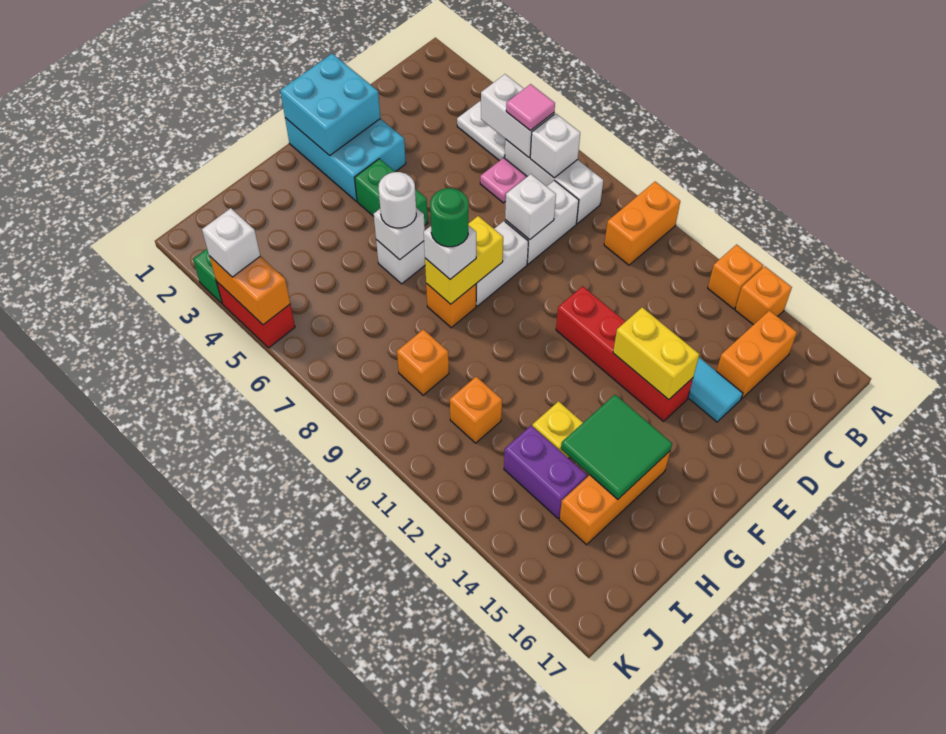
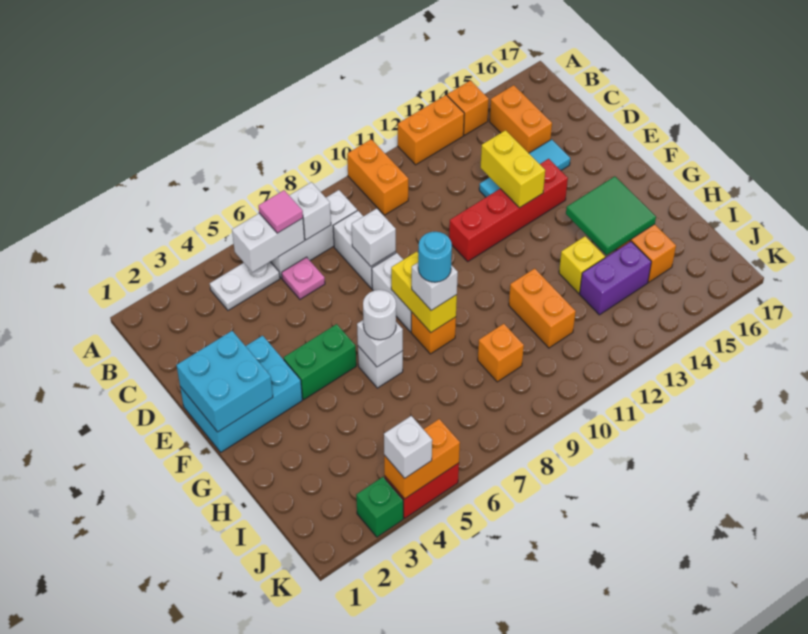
orange brick A13 level 1 -> orange brick A12:A13 level 1
yellow brick E13:E14 level 2 -> yellow brick D13:E13 level 2
green round brick G8 level 4 -> cyan round brick G8 level 4
orange brick I11 level 1 -> orange brick H11:I11 level 1

